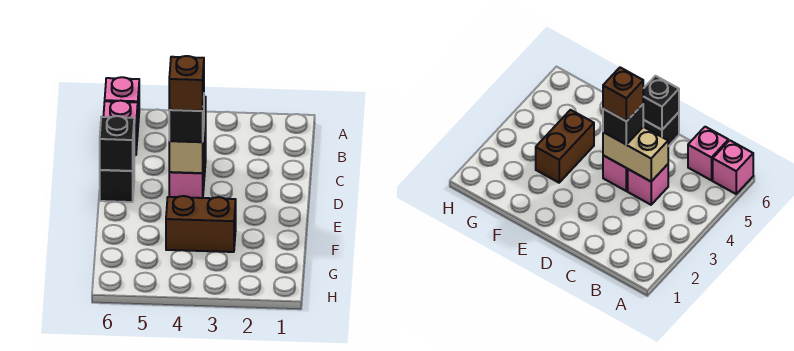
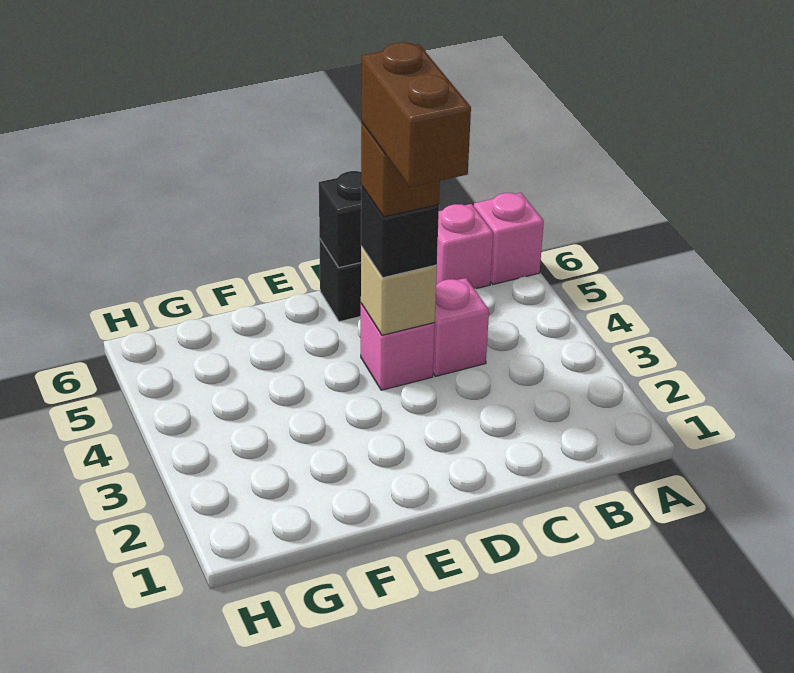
tan brick C4:D4 level 2 -> tan brick D4 level 2
brown brick F3:F4 level 1 -> brown brick D3:D4 level 5

